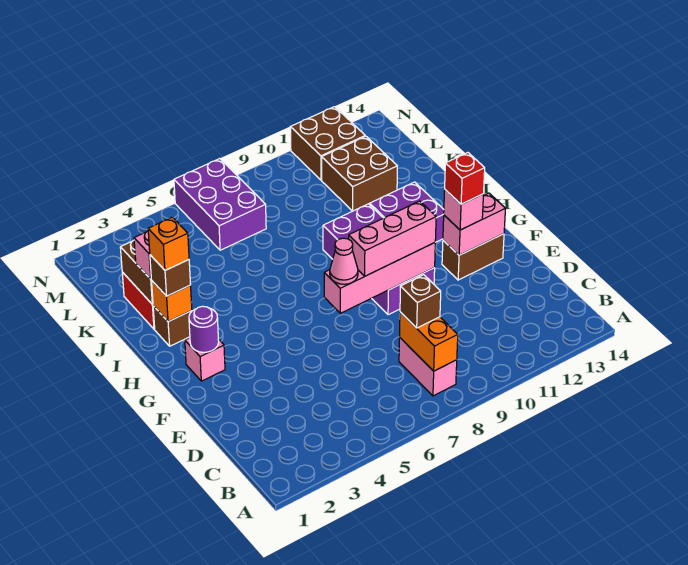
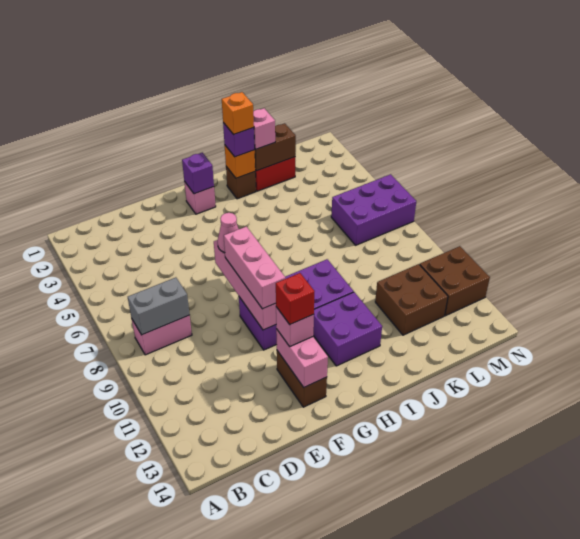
orange brick B8:C8 level 2 -> grey brick B8:C8 level 2
brown brick C8 level 3 -> none
purple round brick G2 level 2 -> purple brick G2 level 2
brown brick I2 level 3 -> purple brick I2 level 3

